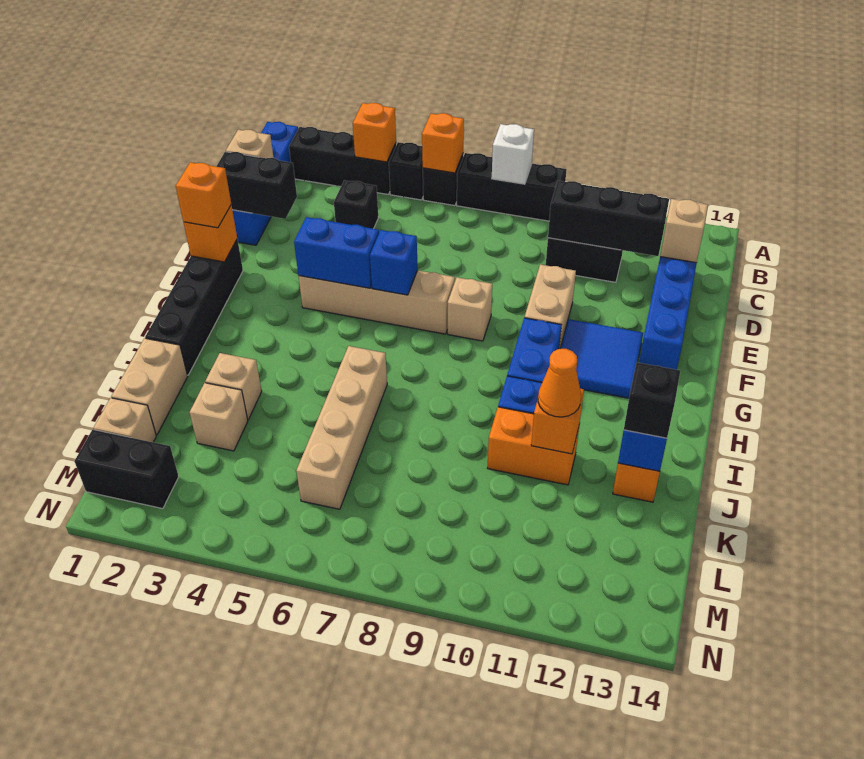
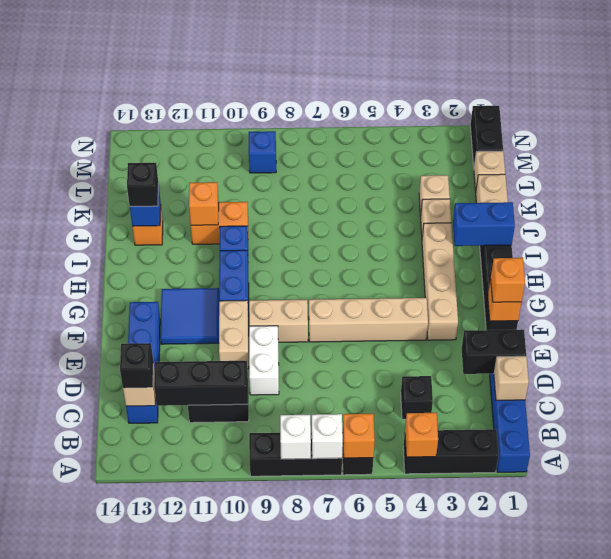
black brick A5 level 1 -> black brick C13 level 3
none -> white brick A7 level 2
none -> white brick D9:E9 level 1
blue brick F4:F5 level 2 -> blue brick I1:I2 level 2
blue brick F6 level 2 -> blue brick M9 level 1
tan brick F8 level 1 -> tan brick F8:F9 level 1
tan brick I6:L6 level 1 -> tan brick F3:I3 level 1
orange cone J11 level 3 -> none
black brick M1:M2 level 1 -> black brick M1:N1 level 1

